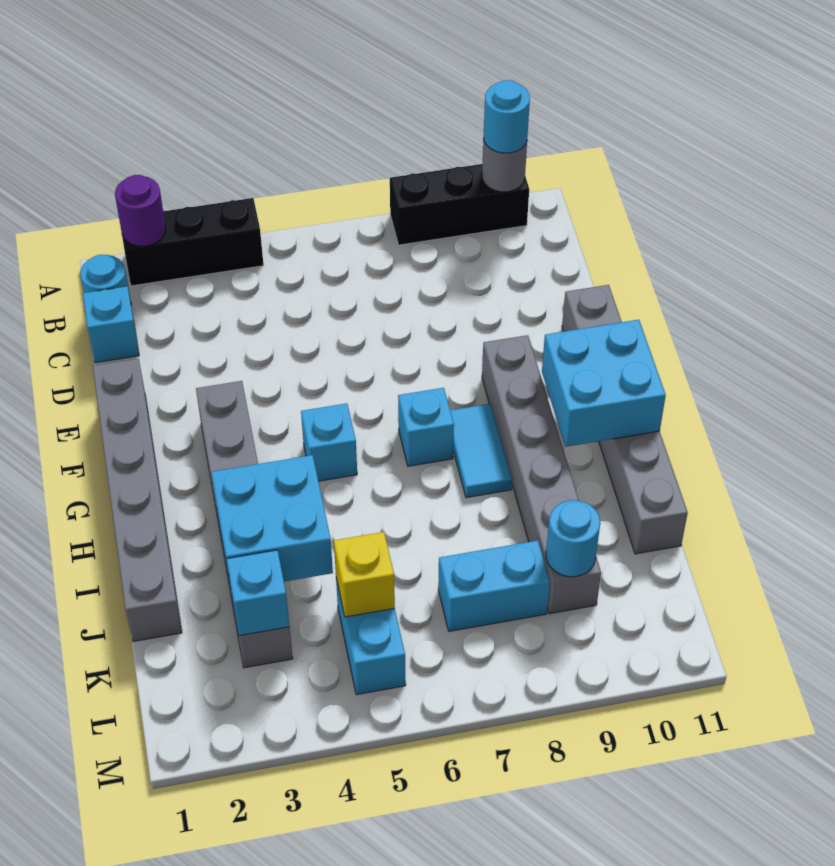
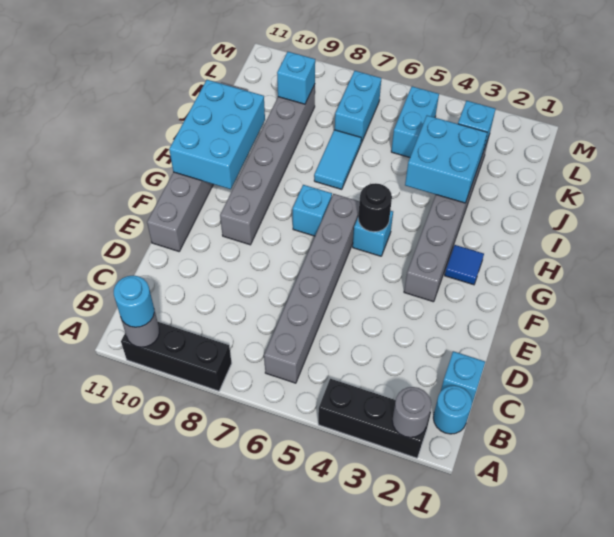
purple round brick A2 level 2 -> grey round brick A2 level 2
grey brick E1:J1 level 1 -> grey brick B6:G6 level 1
none -> blue tile G2 level 1
none -> black round brick G5 level 2
cyan tile G8:H8 level 1 -> cyan tile I7:J7 level 1
cyan brick G10:H11 level 2 -> cyan brick G10:I11 level 2
yellow brick K5 level 2 -> none
cyan brick K7:K8 level 1 -> cyan brick K7:L7 level 1
cyan round brick K9 level 2 -> cyan brick K9 level 2

